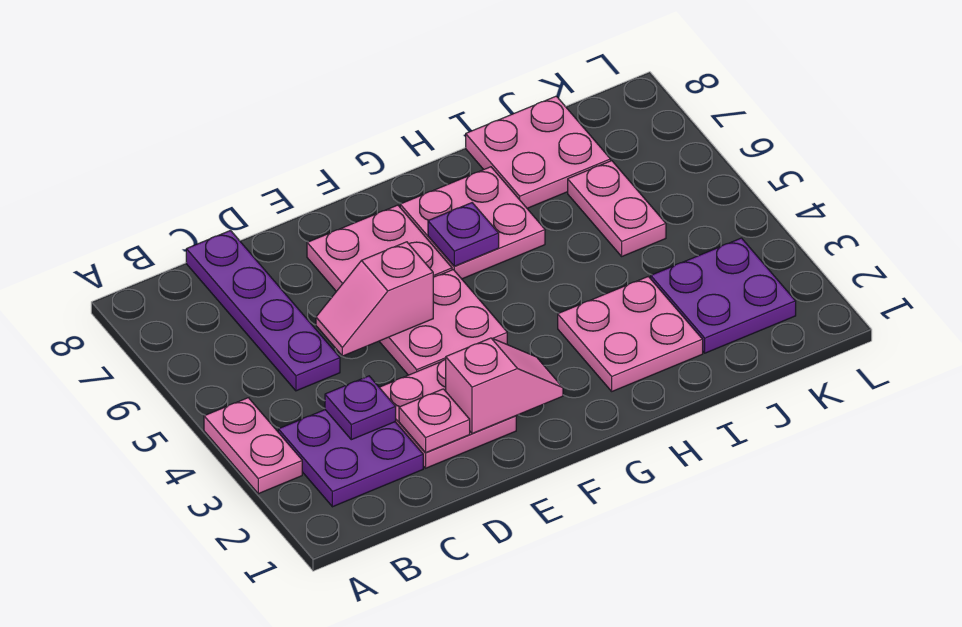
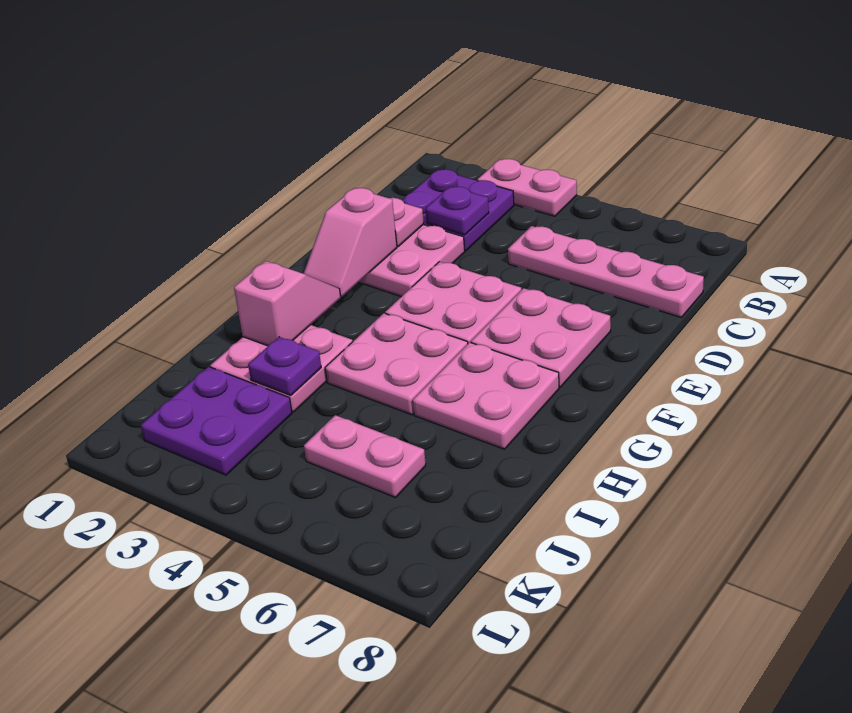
purple plate C5:C8 level 1 -> pink plate C5:C8 level 1
pink slope D5:E5 level 2 top E -> pink slope G2:H2 level 2 top H
purple plate G6 level 2 -> purple plate I3 level 2
pink plate I7:J8 level 1 -> pink plate G4:H5 level 1

